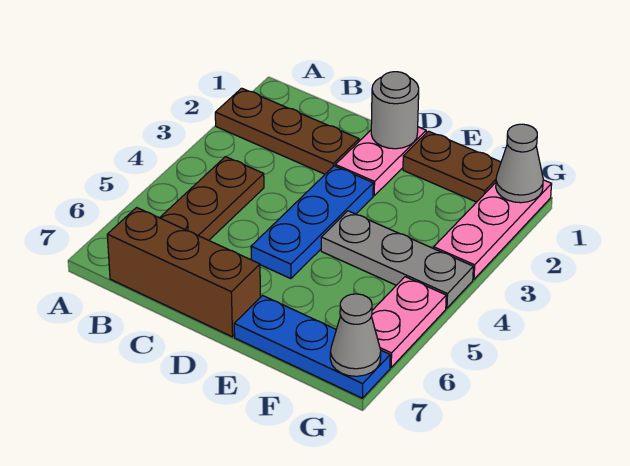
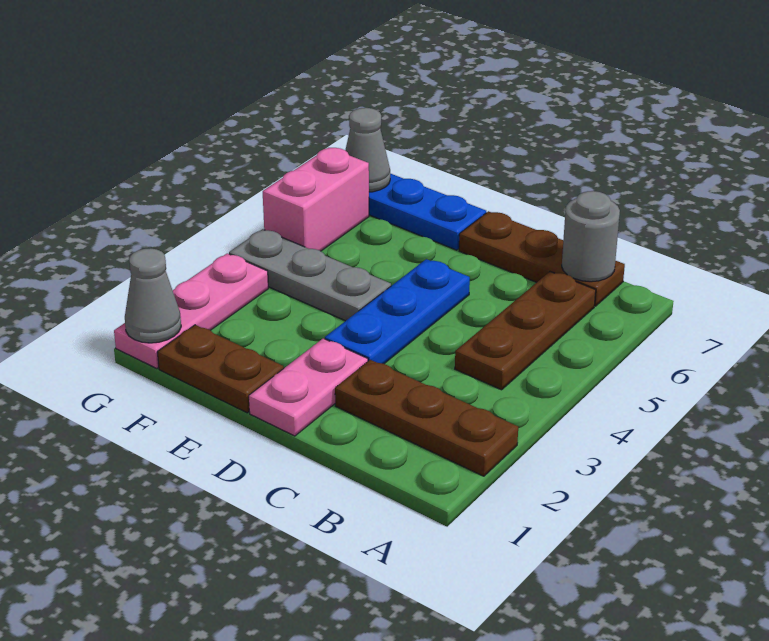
brown brick B7:D7 level 1 -> brown plate B7:D7 level 1
grey round brick D1 level 2 -> grey round brick B7 level 2
pink plate G5:G6 level 1 -> pink brick G5:G6 level 1

